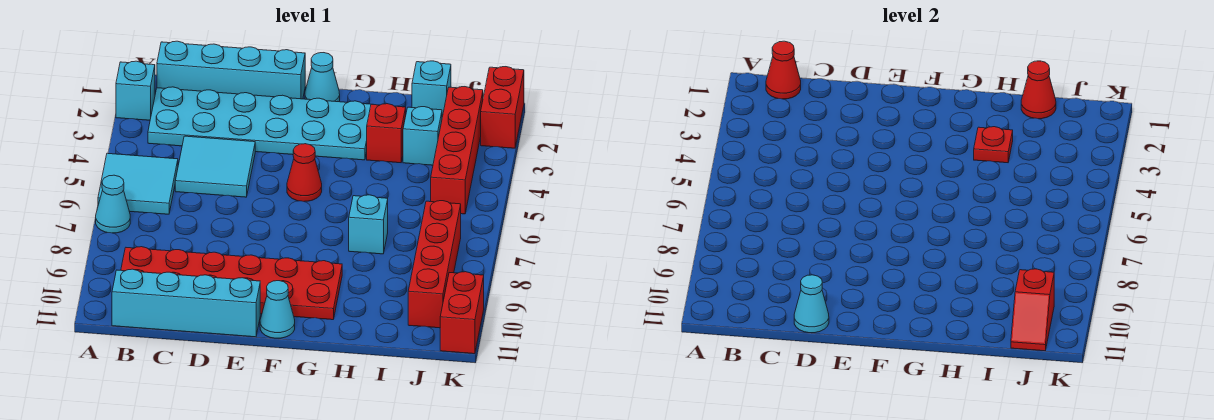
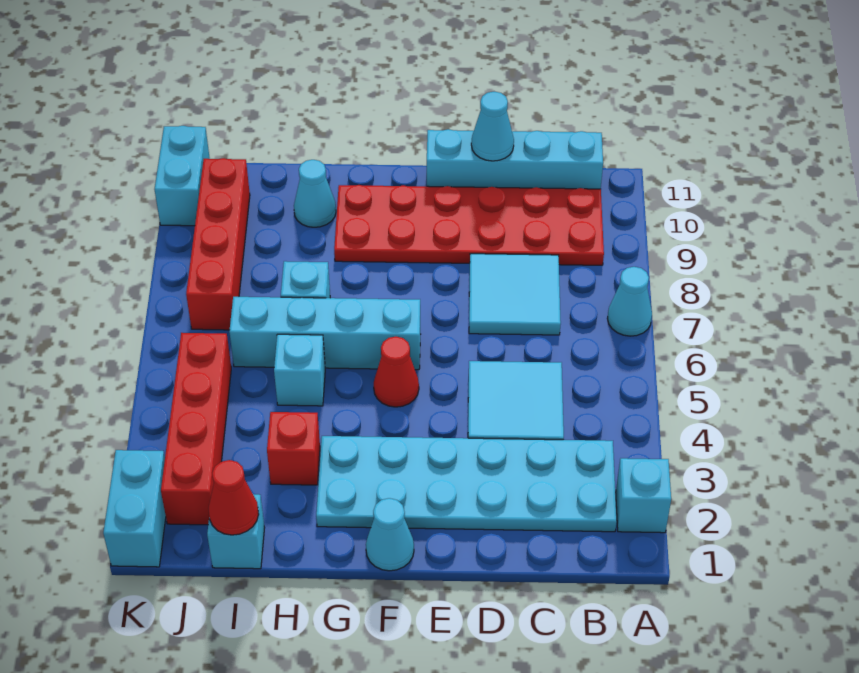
cyan tile A5:B6 level 1 -> cyan tile C7:D8 level 1
cyan brick B1:E1 level 1 -> cyan brick F6:I6 level 1
red cone B1 level 2 -> none
cyan cone F11 level 1 -> cyan cone H10 level 1
red plate H3 level 2 -> none
cyan brick I3 level 1 -> cyan brick H5 level 1
red slope J10:J11 level 2 top 10 -> none
red brick K1:K2 level 1 -> cyan brick K1:K2 level 1
red brick K10:K11 level 1 -> cyan brick K10:K11 level 1

